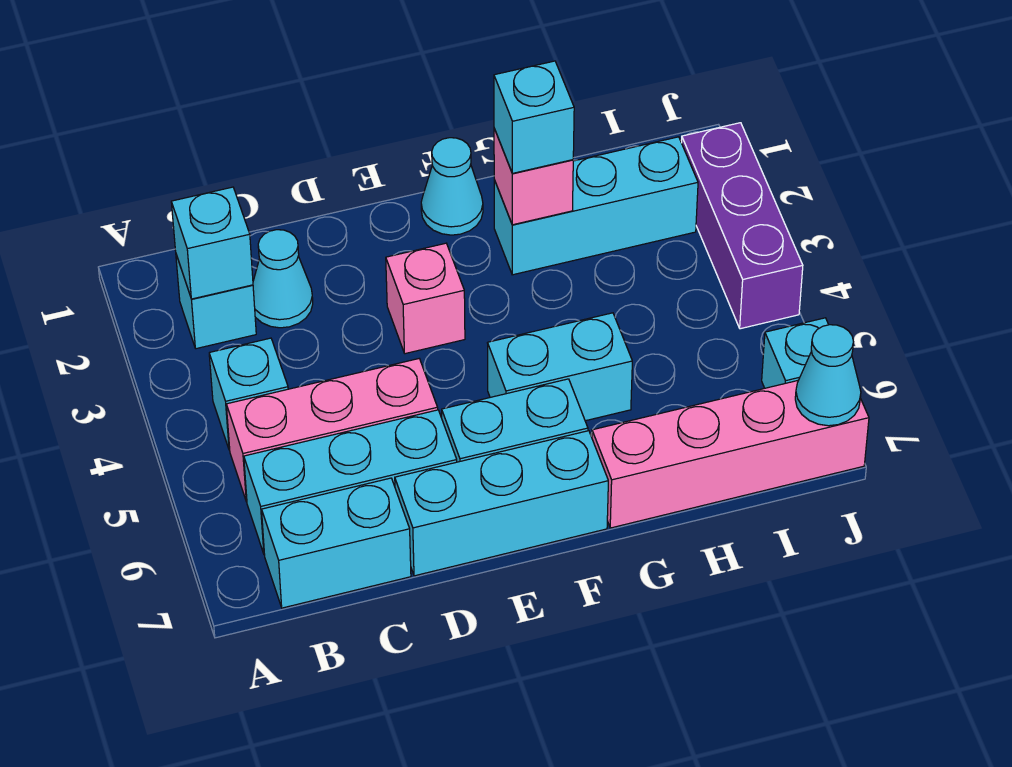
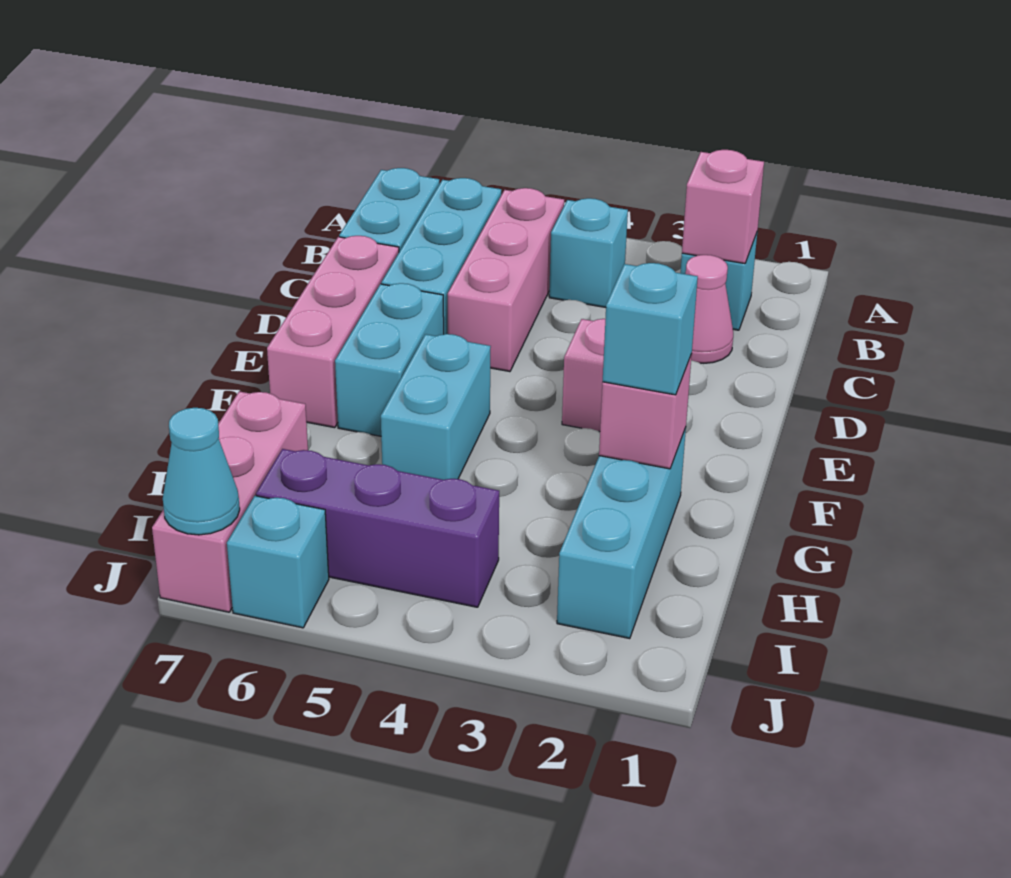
cyan brick B2 level 2 -> pink brick B2 level 2
cyan cone C2 level 1 -> pink cone C2 level 1
cyan brick D7:F7 level 1 -> pink brick D7:F7 level 1
cyan cone F1 level 1 -> none
pink brick G7:J7 level 1 -> pink brick H7:J7 level 1
purple brick J2:J4 level 1 -> purple brick I4:I6 level 1

